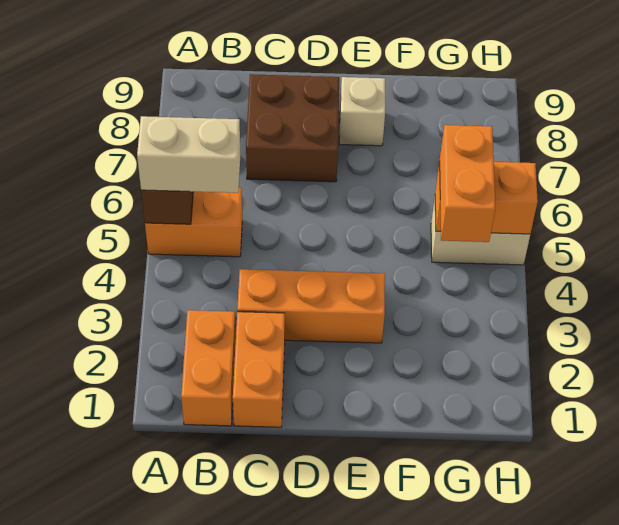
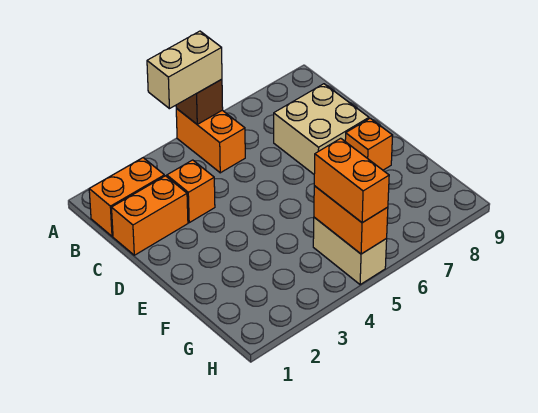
tan brick A5:B5 level 3 -> tan brick A4:A5 level 3
orange brick C3:E3 level 1 -> orange brick C3 level 1
brown brick C7:D8 level 1 -> tan brick C7:D8 level 1
tan brick E8 level 1 -> orange brick E8 level 1
orange brick G4:G5 level 3 -> orange brick G5:H5 level 3

